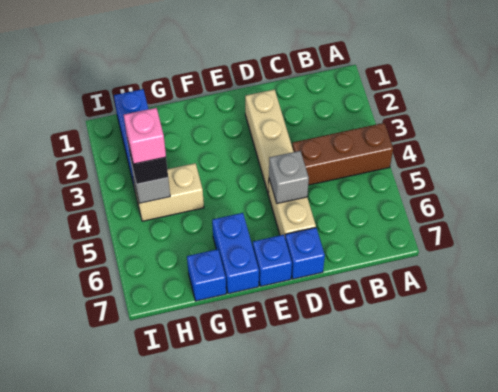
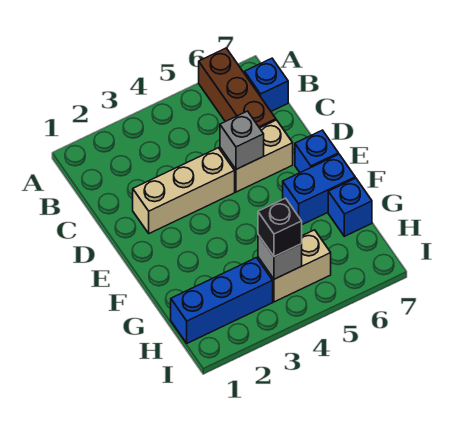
brown brick A4:C4 level 1 -> brown brick A6:C6 level 1
blue brick D7 level 1 -> blue brick B7 level 1
tan brick G4:H4 level 1 -> tan brick H4:H5 level 1
pink brick H4 level 4 -> none

